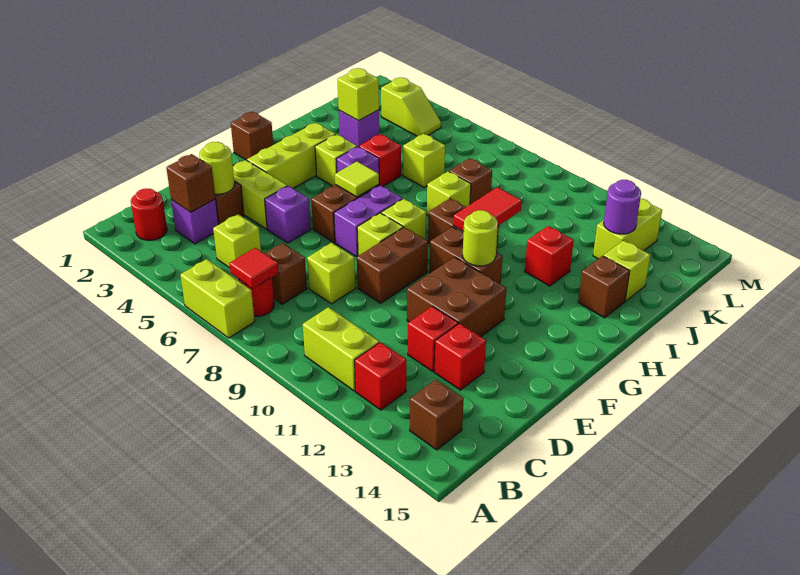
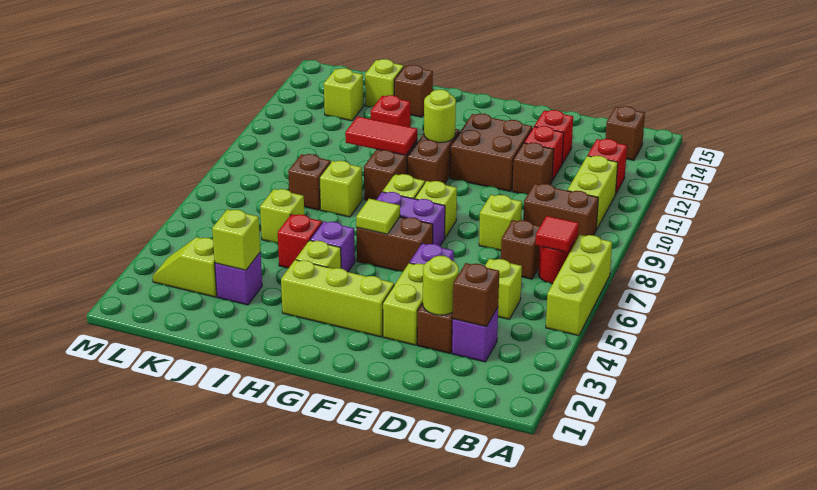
lime brick A6:A7 level 1 -> lime brick A5:A7 level 1
red round brick B2 level 1 -> none
brown brick E9:F9 level 1 -> brown brick B9:C9 level 1
brown brick G1 level 1 -> brown brick D11 level 1
lime brick K13:L13 level 1 -> lime brick K13 level 1
purple round brick K13 level 2 -> none
lime slope L3:L4 level 1 top 3 -> lime slope K3:L3 level 1 top K

